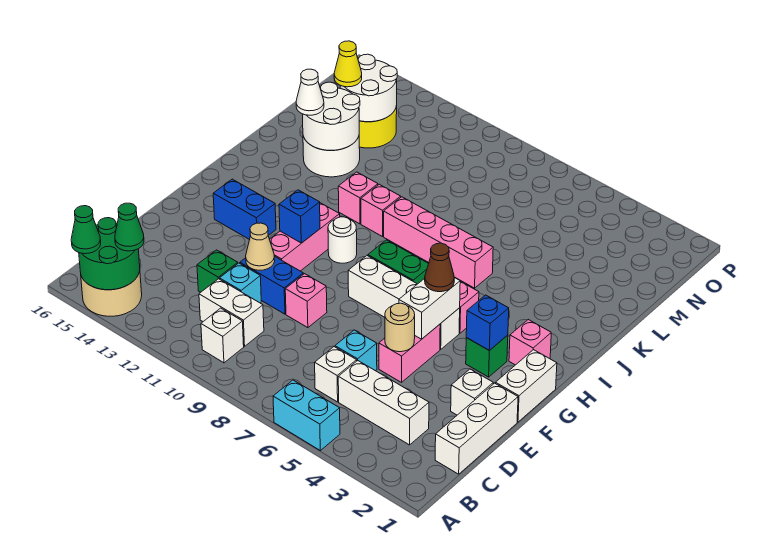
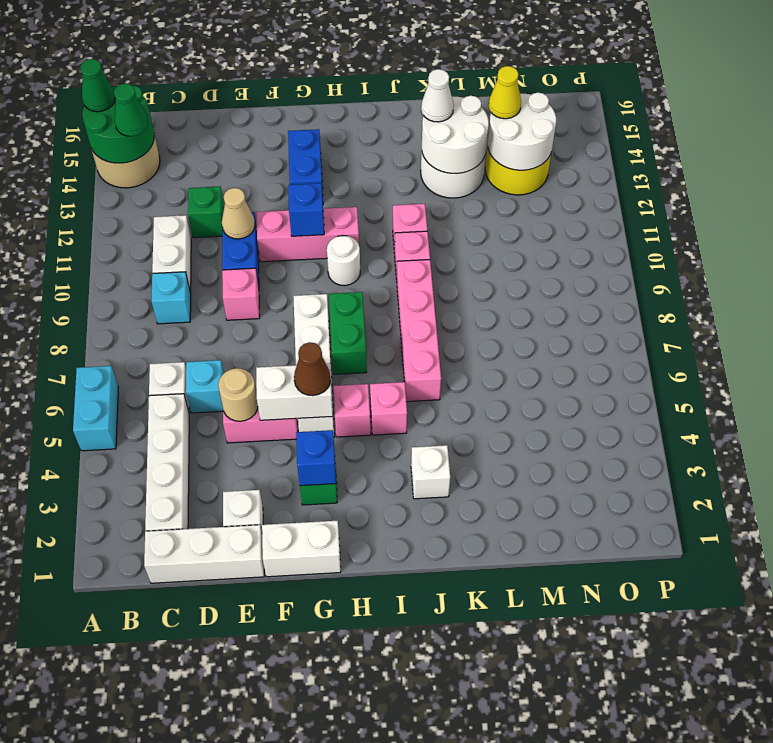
white brick B10 level 1 -> white brick J3 level 1
white brick C3:C5 level 1 -> white brick C2:C5 level 1
cyan brick D11 level 1 -> cyan brick C9 level 1
pink brick H2 level 1 -> pink brick I5 level 1

